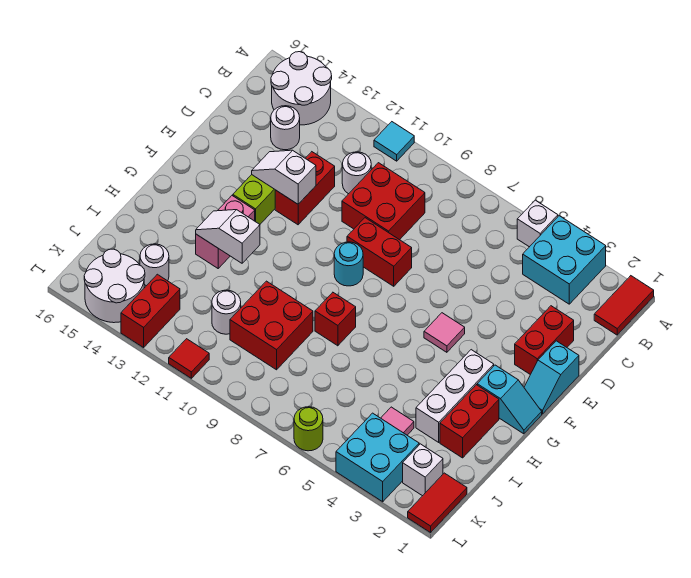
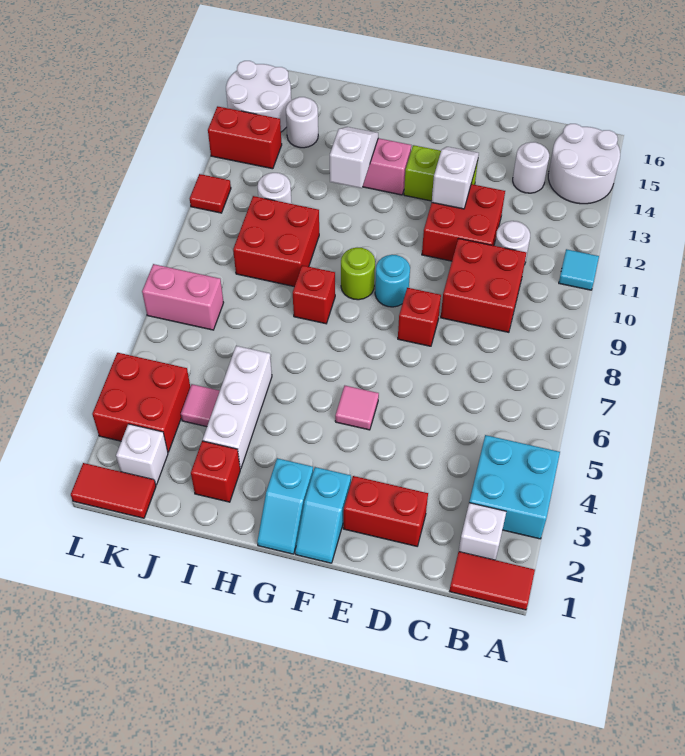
white brick A5 level 1 -> white brick B2 level 1
red brick D12:E12 level 1 -> red brick D11:E12 level 1
cyan slope E1:F1 level 1 top E -> cyan slope F1:F2 level 1 top 2
red brick E8:E9 level 1 -> red brick E8 level 1
white brick G3:I3 level 1 -> white brick I3:I5 level 1
red brick H2:I2 level 1 -> red brick I2 level 1
cyan brick K3:L4 level 1 -> red brick K3:L4 level 1
none -> pink brick K7:L7 level 1
lime round brick L6 level 1 -> lime round brick G9 level 1

